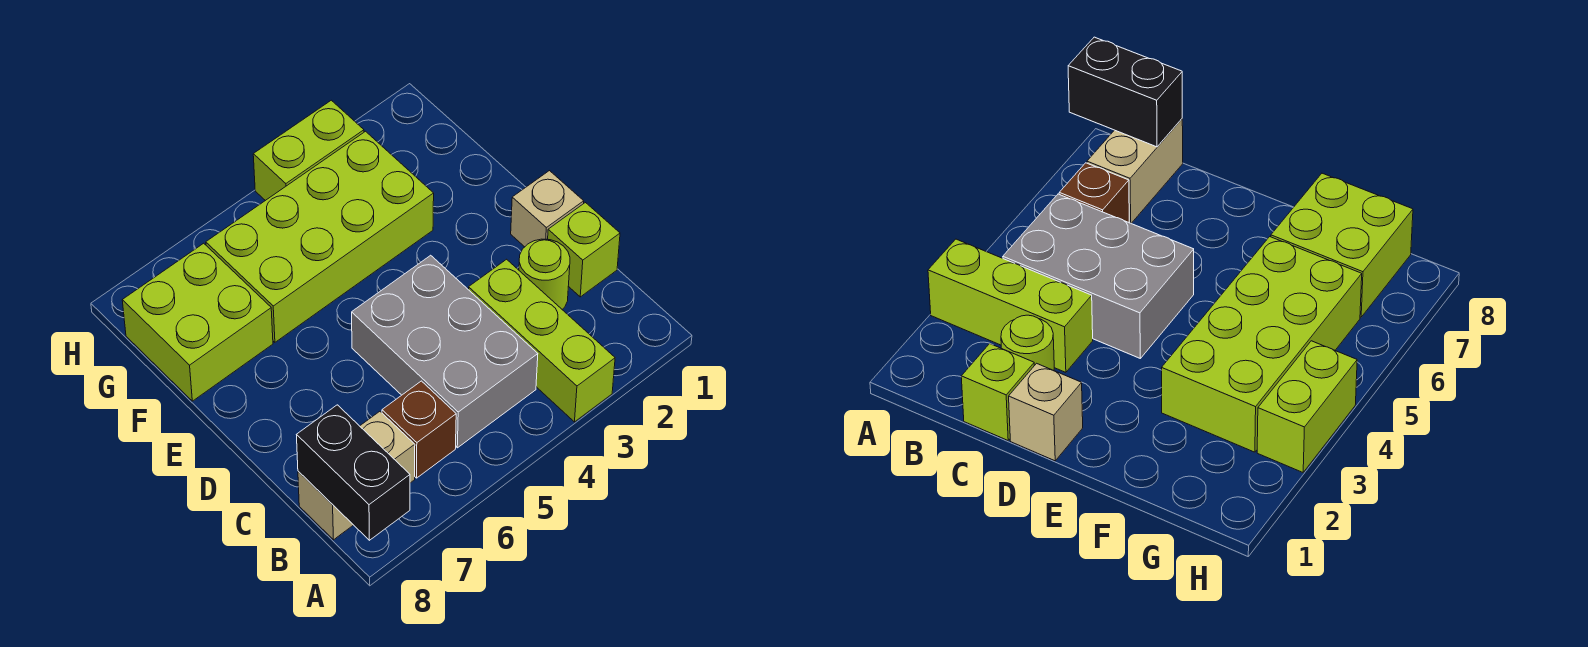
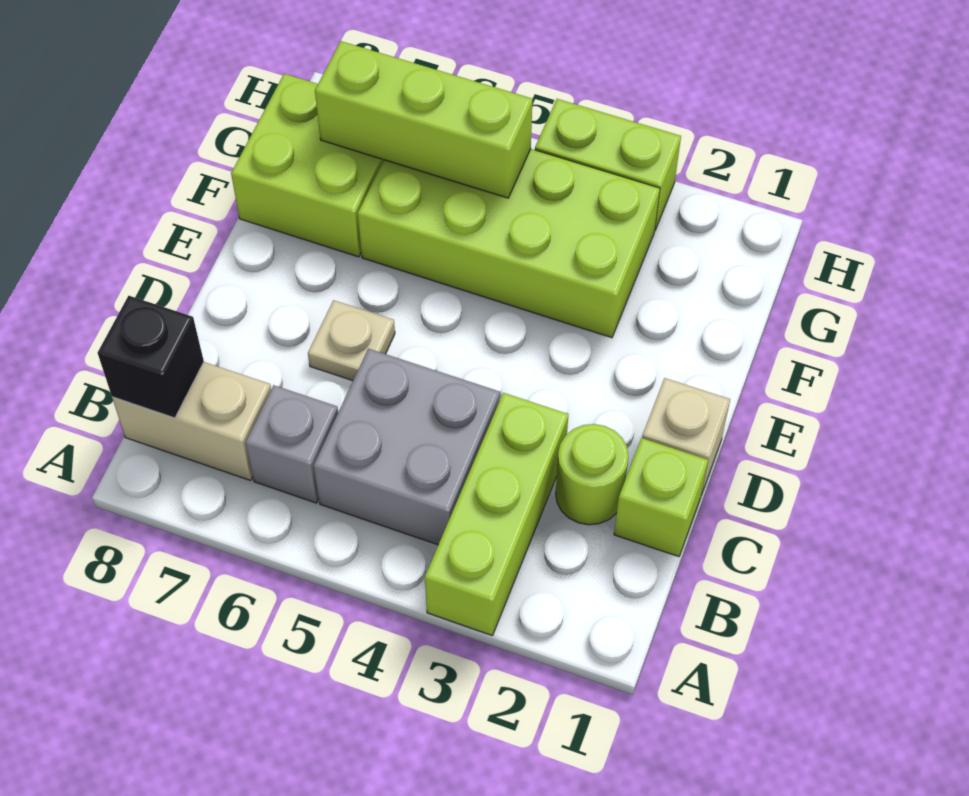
black brick A8:B8 level 2 -> black brick B8 level 2
grey brick B4:D5 level 1 -> grey brick B4:C5 level 1
brown brick B6 level 1 -> grey brick B6 level 1
none -> tan plate D6 level 1
none -> lime brick G5:G7 level 2

